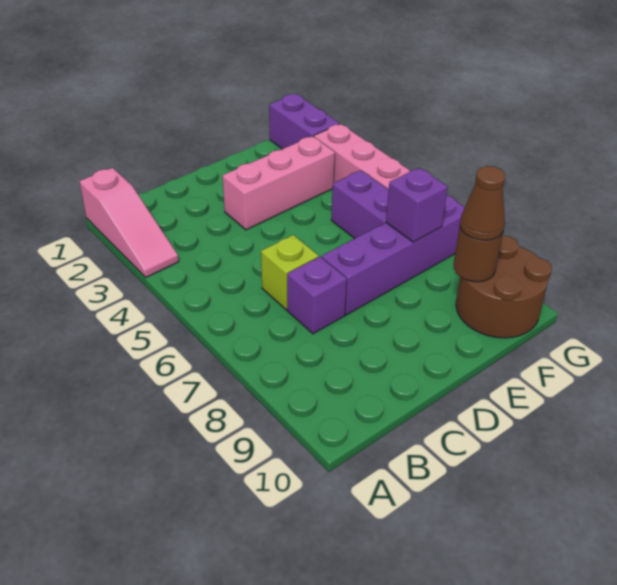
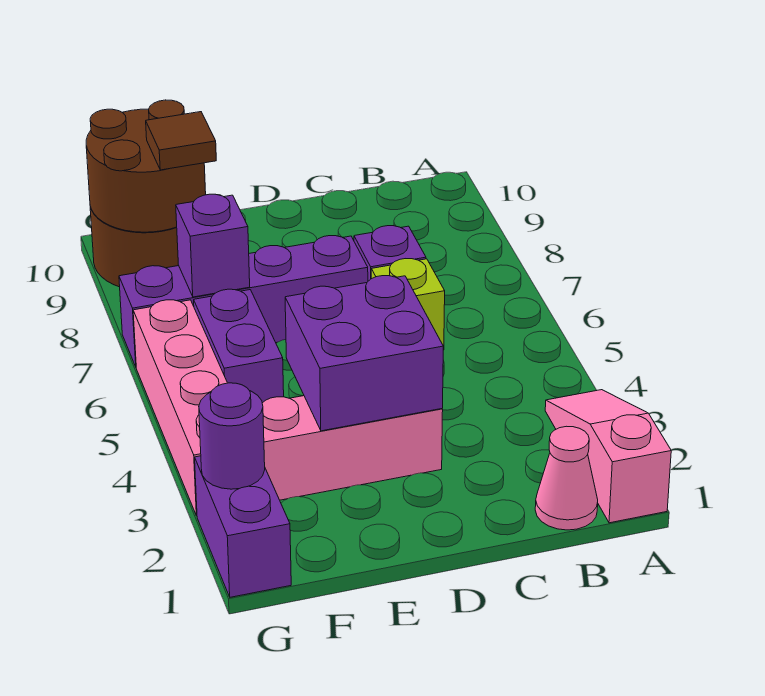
none -> pink cone B1 level 1
none -> purple brick D3:E4 level 2
brown round brick F9 level 2 -> brown round brick F9:G10 level 2
brown cone F9 level 3 -> brown tile F9 level 3
none -> purple round brick G2 level 2

